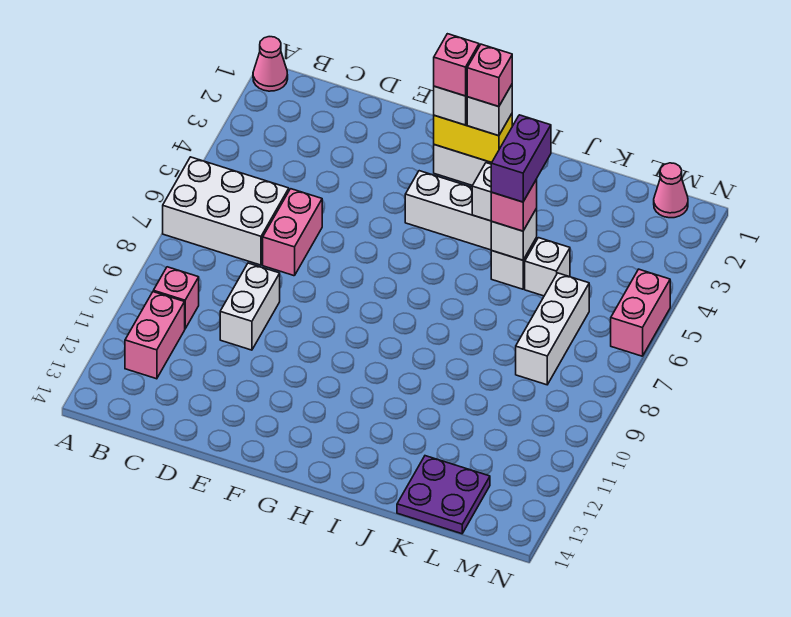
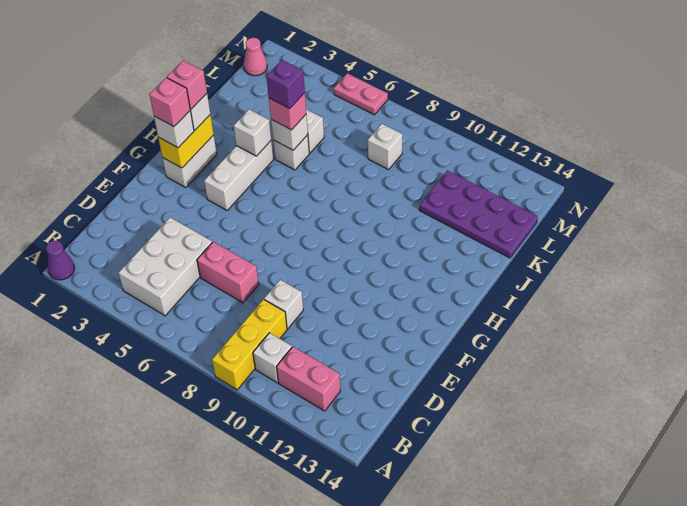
pink cone A1 level 1 -> purple cone A1 level 1
white brick A6:C7 level 1 -> white brick B4:D5 level 1
none -> yellow brick A9:C9 level 1
pink brick B10 level 1 -> white brick B10 level 1
white brick D9:D10 level 1 -> white brick D9 level 1
purple brick J4:J5 level 4 -> purple brick J5 level 4
purple plate K13:L14 level 1 -> purple plate K11:L14 level 1
white brick L6:L8 level 1 -> white brick L8 level 1
pink brick N5:N6 level 1 -> pink plate N5:N6 level 1

